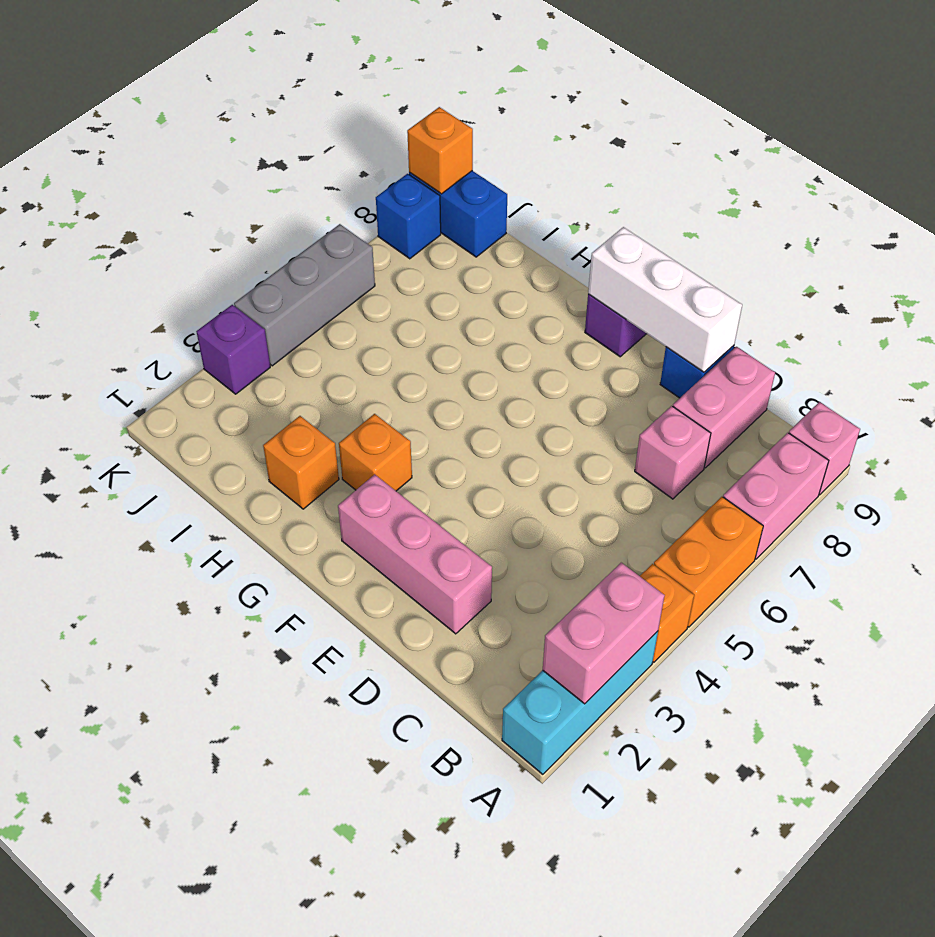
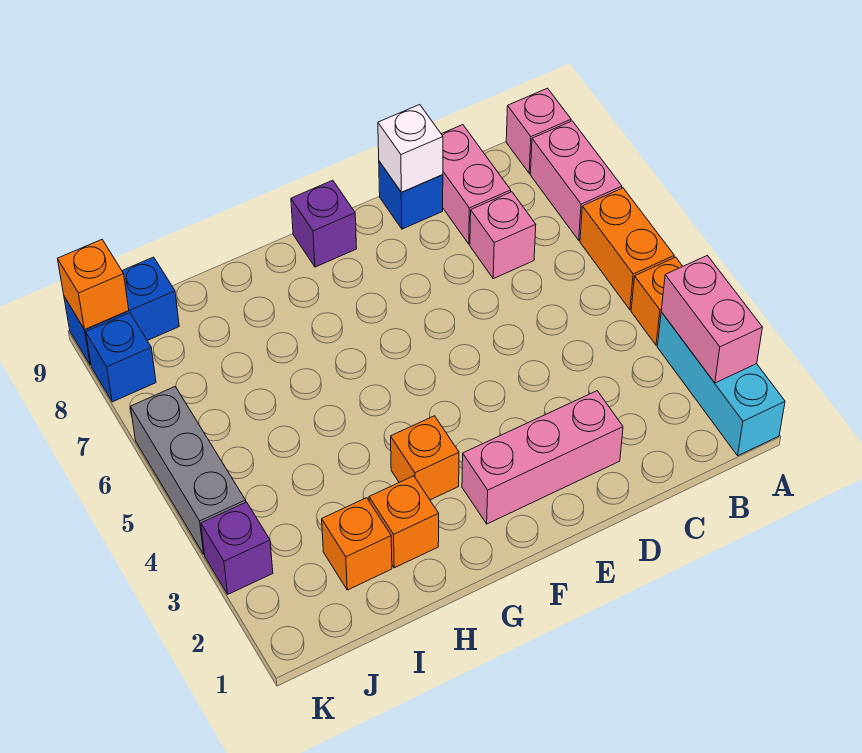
white brick D9:F9 level 2 -> white brick D9 level 2
none -> orange brick I2 level 1

